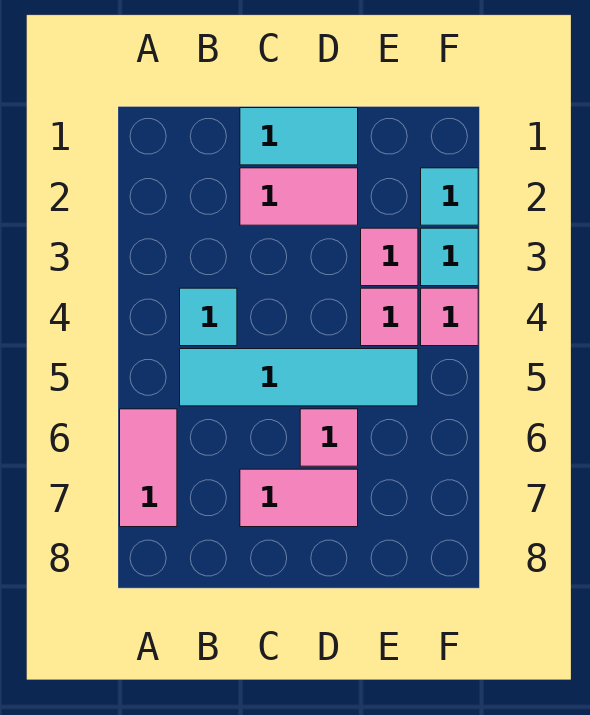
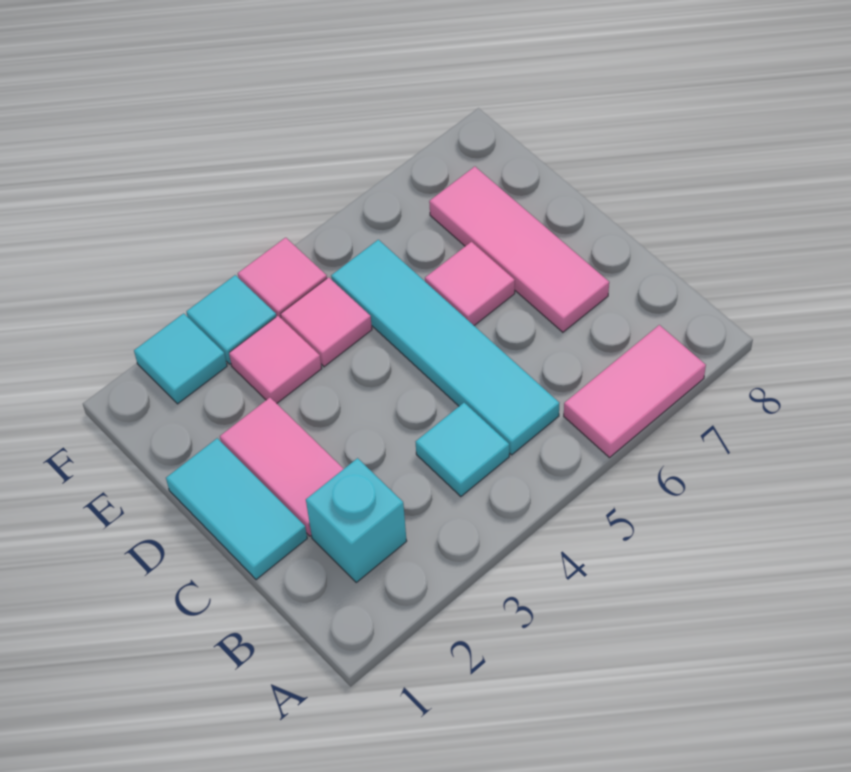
none -> cyan brick B2 level 1
pink tile C7:D7 level 1 -> pink tile C7:E7 level 1

